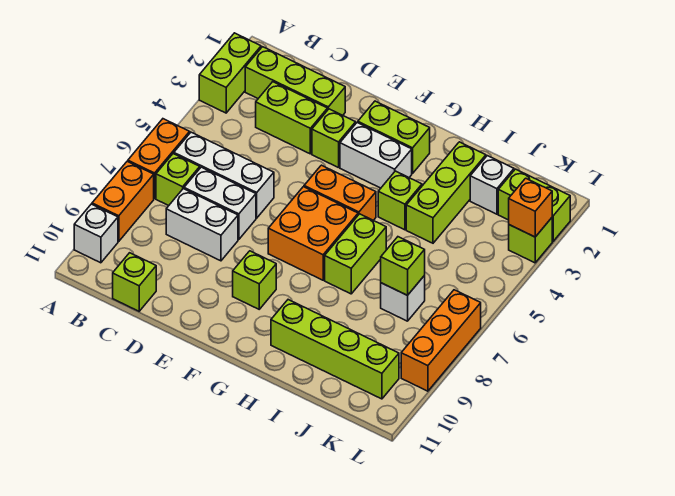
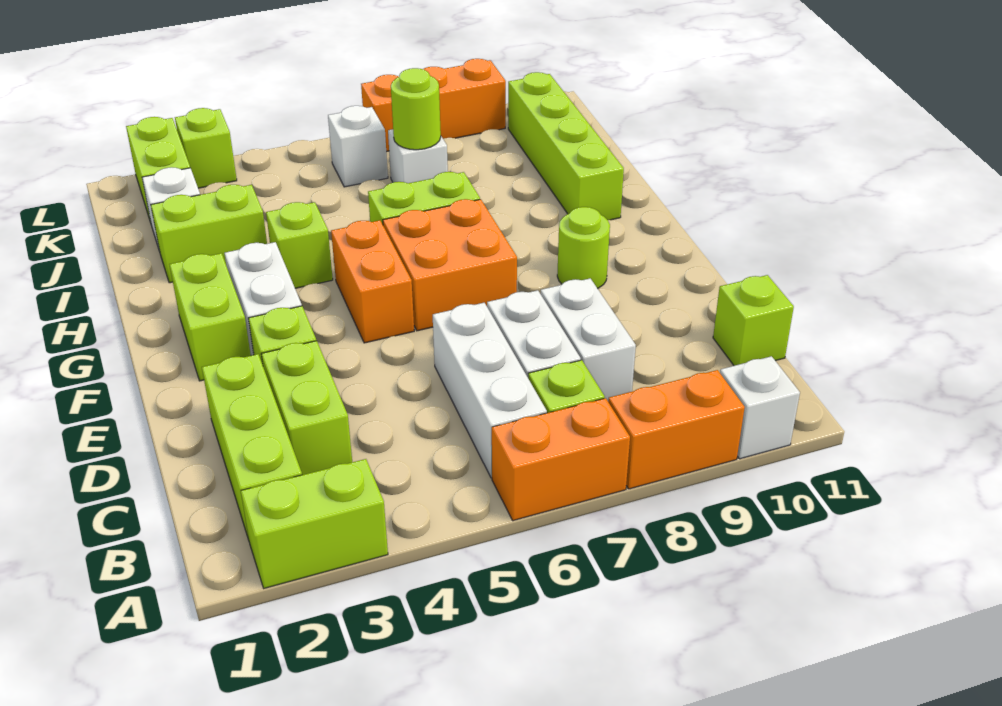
lime brick F9 level 1 -> lime round brick F9 level 1
lime brick I2:I4 level 1 -> lime brick I2:I3 level 1
lime brick J7 level 2 -> lime round brick J7 level 2
none -> white brick K6 level 1
orange brick L3 level 2 -> none

